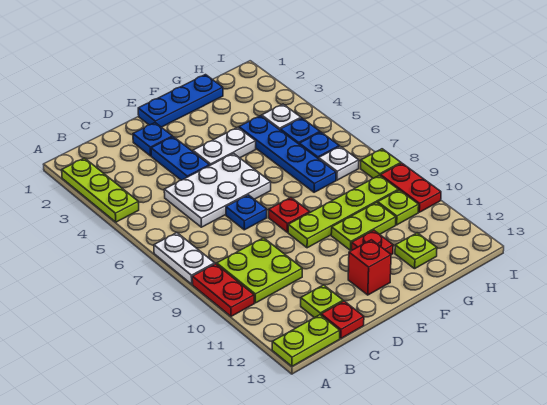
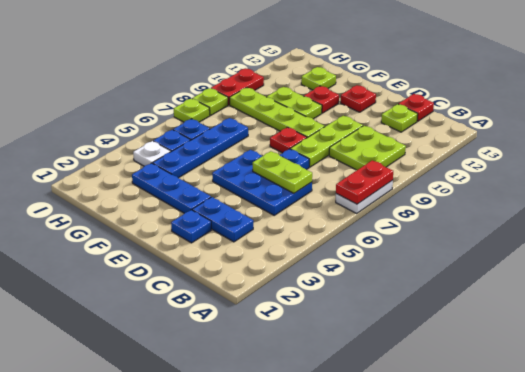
lime plate A2:A4 level 1 -> lime plate D8:D10 level 1
red plate A9:A10 level 1 -> red plate A7:A8 level 2
lime plate A13:B13 level 1 -> lime plate C6:D6 level 2
white plate C5:E6 level 1 -> blue plate C5:E6 level 1
blue plate D3:D4 level 1 -> blue plate C3:D3 level 1
blue plate E1:G1 level 1 -> blue plate E3:G3 level 1
white plate E4:F4 level 1 -> none
red brick E12 level 1 -> red plate E12 level 1
white plate H7 level 1 -> none
lime plate H10 level 1 -> lime plate I7 level 1

